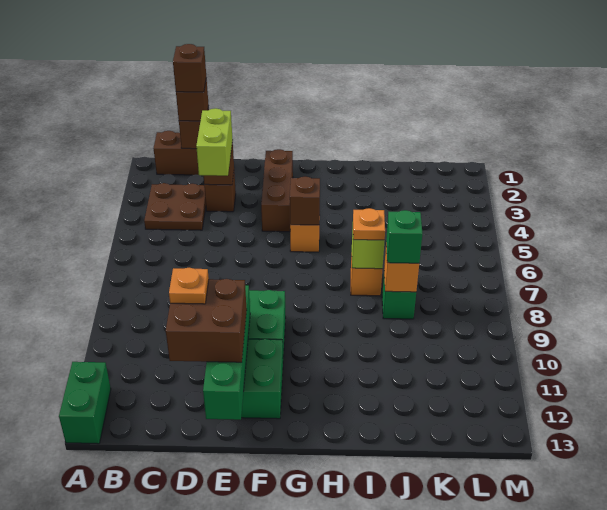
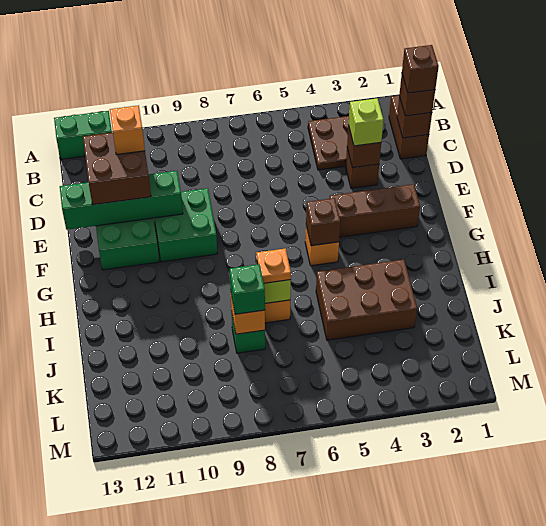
lime brick D3:D4 level 3 -> lime brick D3 level 3
orange plate D11 level 4 -> orange brick D11 level 4
none -> brown brick I3:J5 level 1

